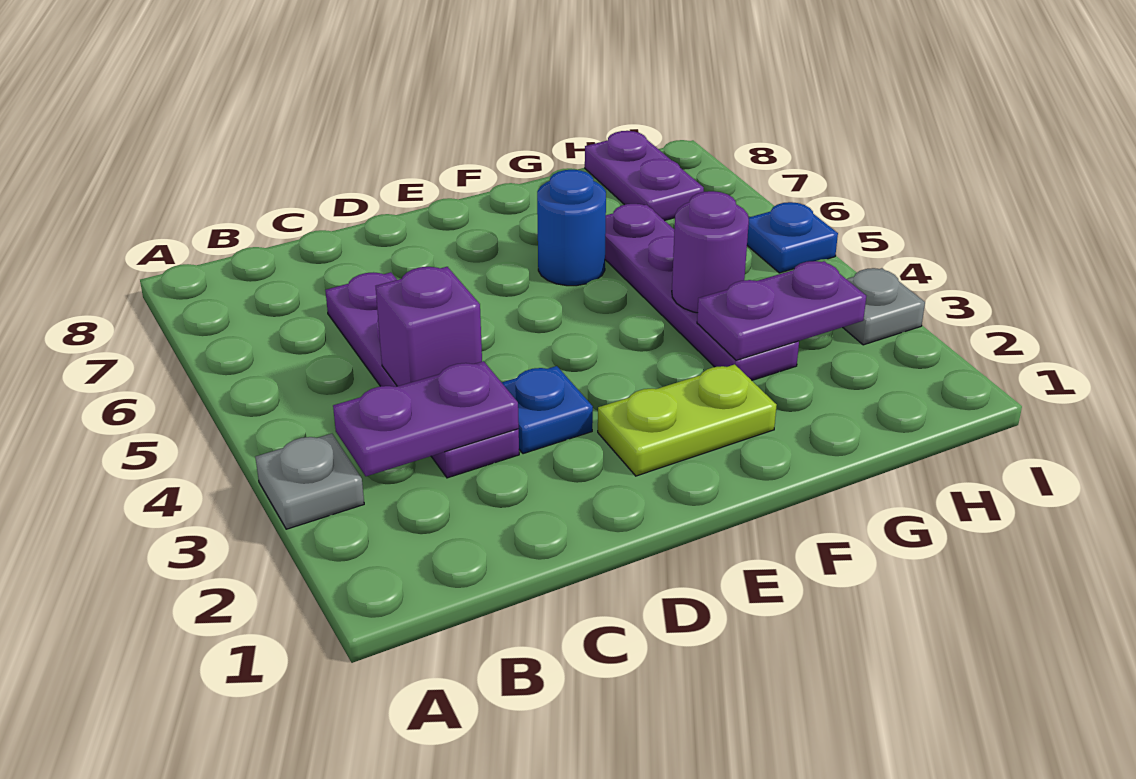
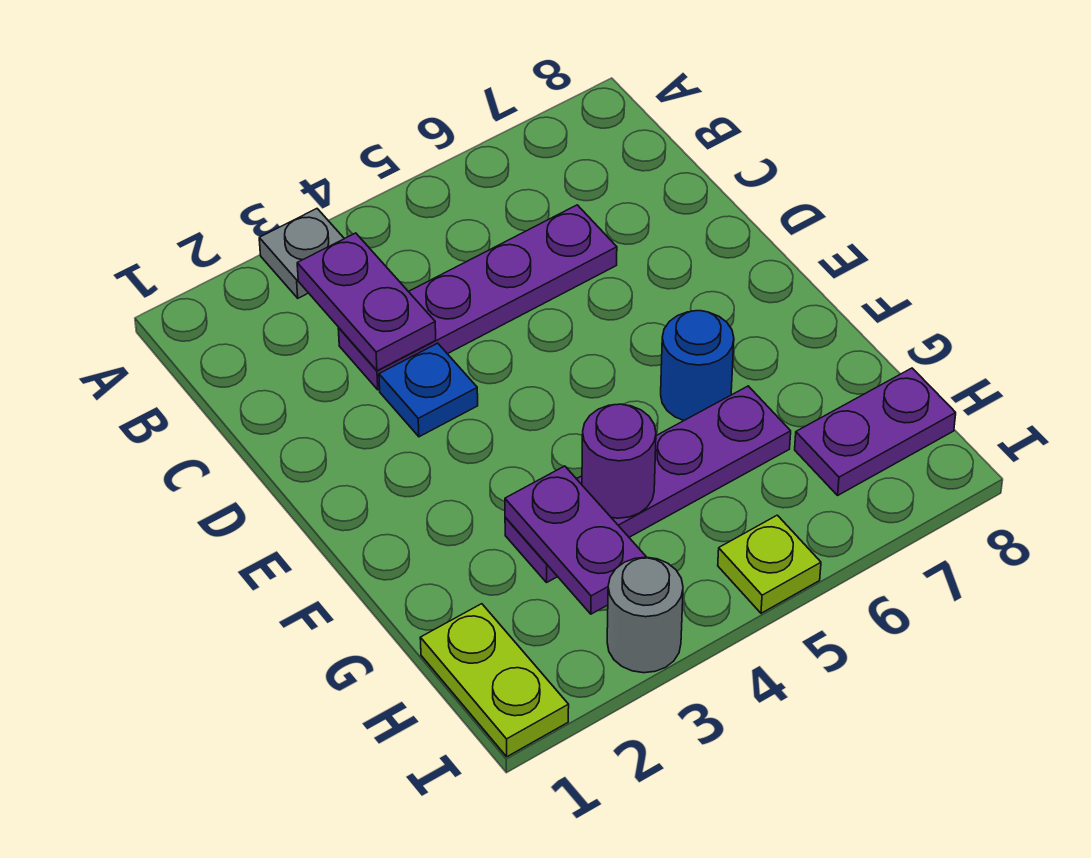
purple brick C4 level 2 -> none
lime plate E2:F2 level 1 -> lime plate H1:I1 level 1
grey plate I3 level 1 -> grey round brick I3 level 1
blue plate I5 level 1 -> lime plate I5 level 1

